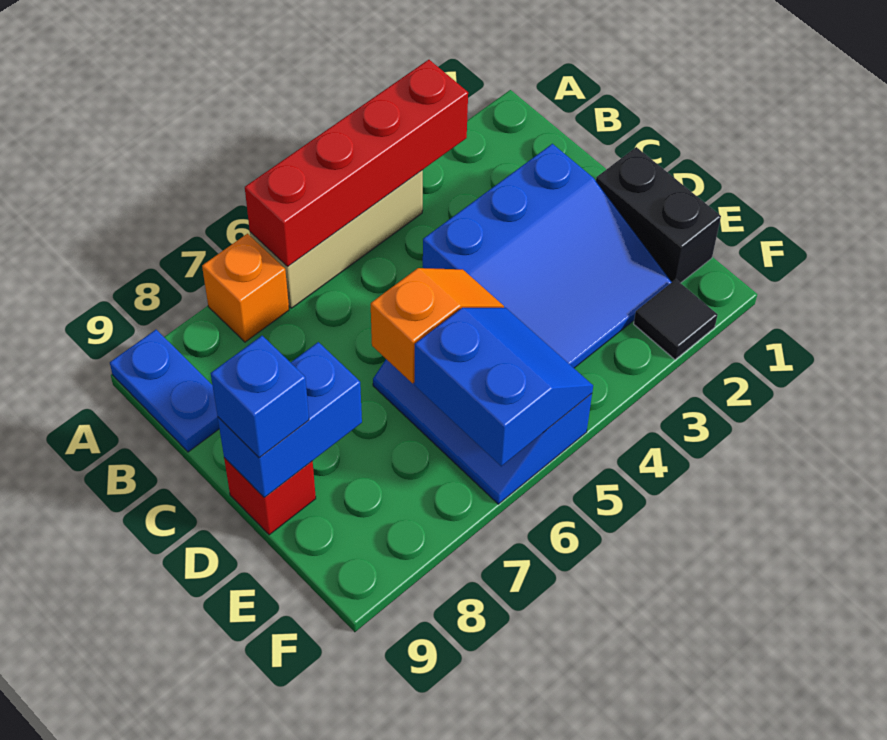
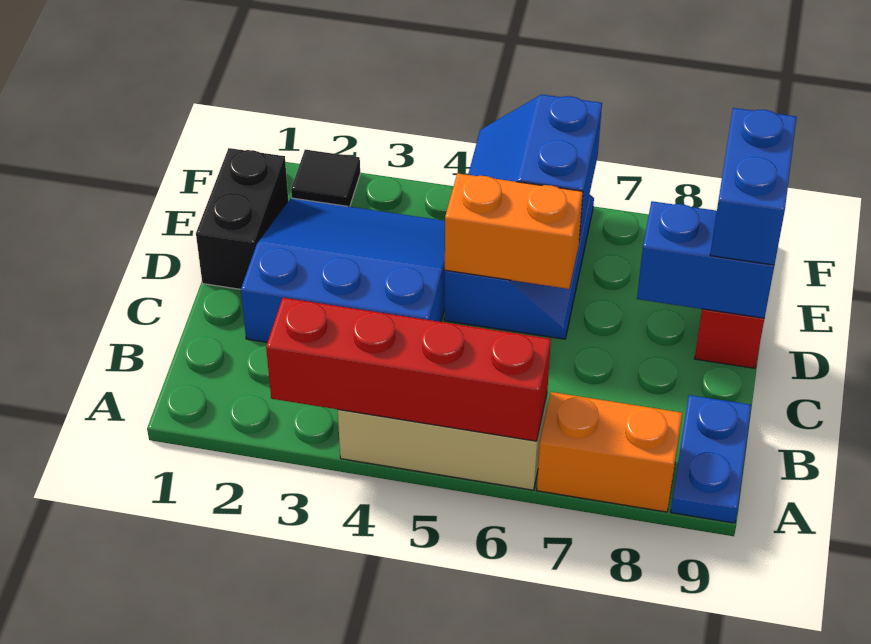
orange brick A7 level 1 -> orange brick A7:A8 level 1
orange slope D5:D6 level 2 top 6 -> orange brick D5:D6 level 2
blue brick D9 level 3 -> blue brick D9:E9 level 3

